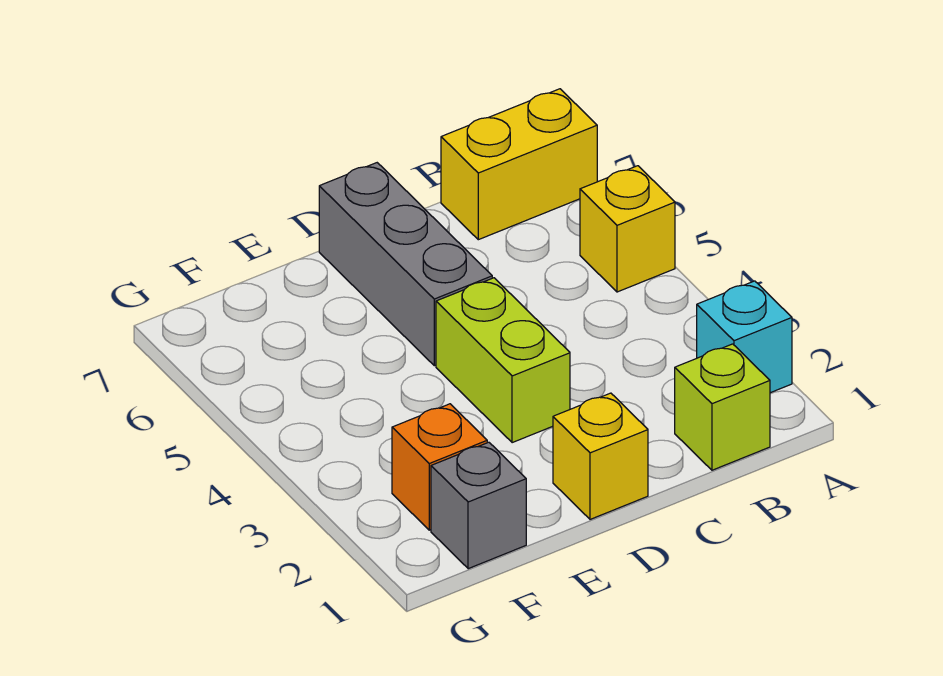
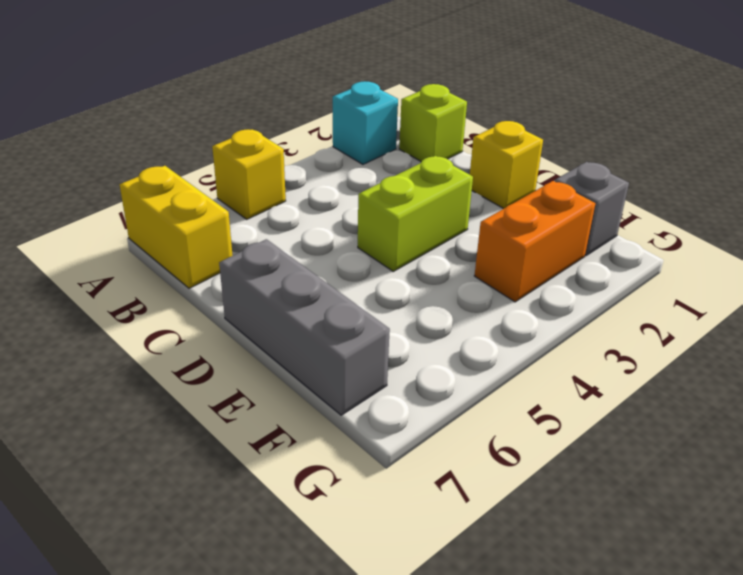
grey brick D5:D7 level 1 -> grey brick D7:F7 level 1
orange brick F2 level 1 -> orange brick F2:F3 level 1

